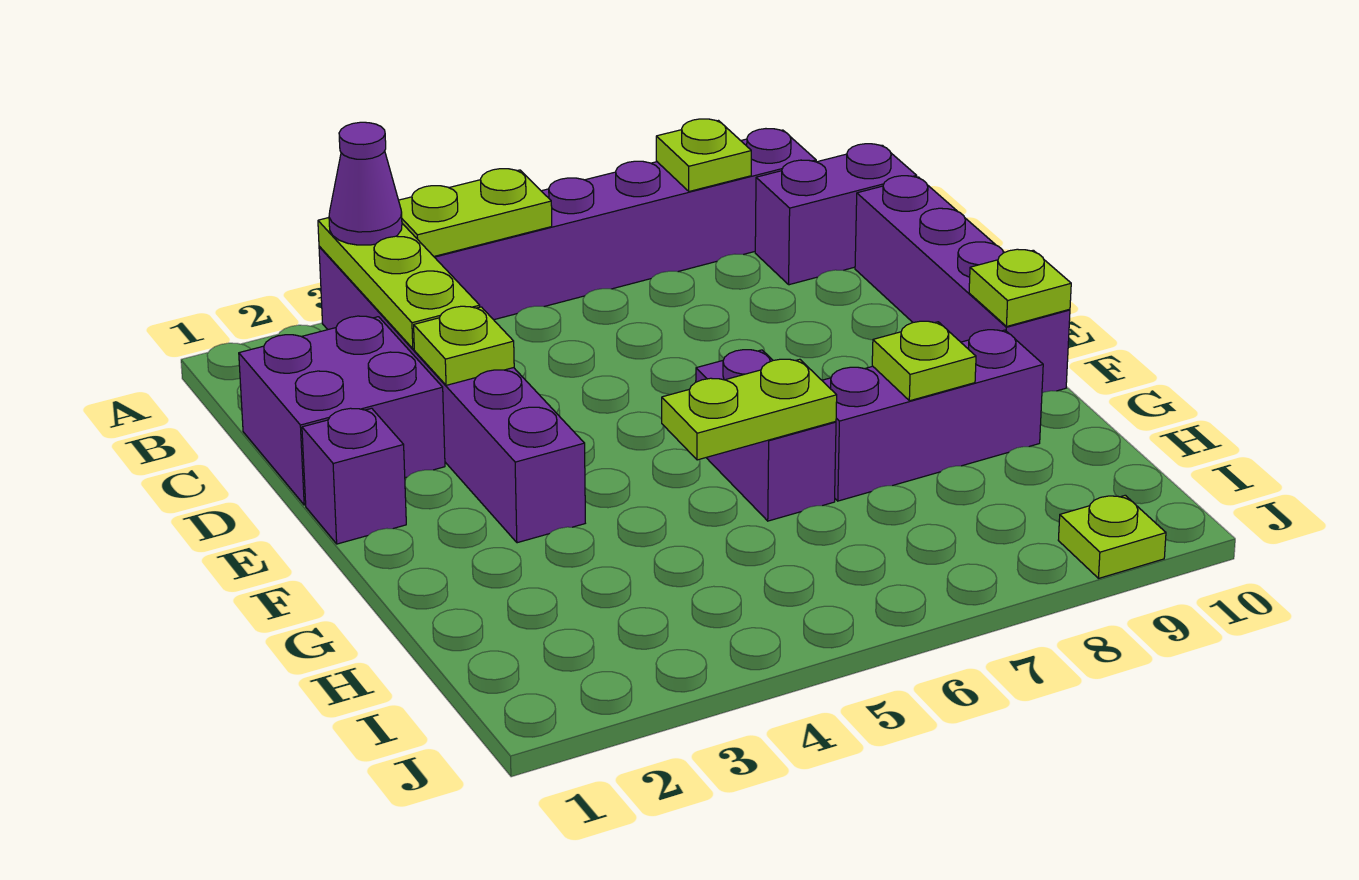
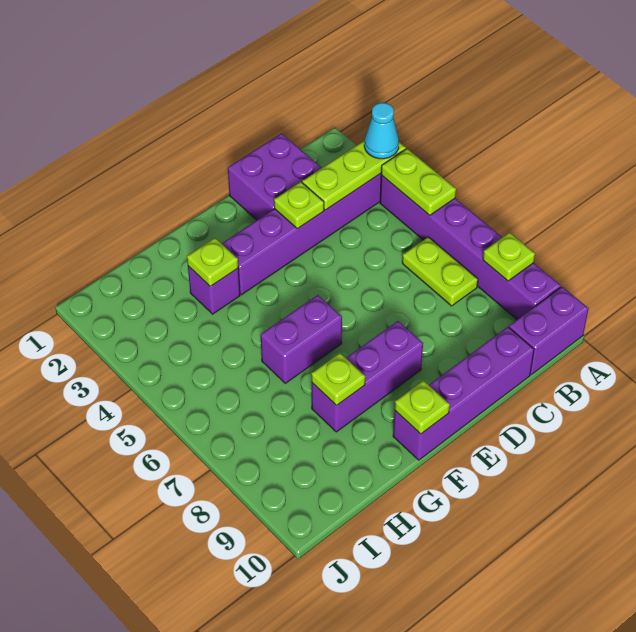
purple cone A3 level 3 -> cyan cone A3 level 3
purple brick B9:B10 level 1 -> purple brick A10:B10 level 1
purple brick E1 level 1 -> purple brick G3 level 1
lime plate G5:G6 level 2 -> lime plate B6:B7 level 1
purple brick G7:G9 level 1 -> purple brick E8:G8 level 1
lime plate J9 level 1 -> lime plate G3 level 2

